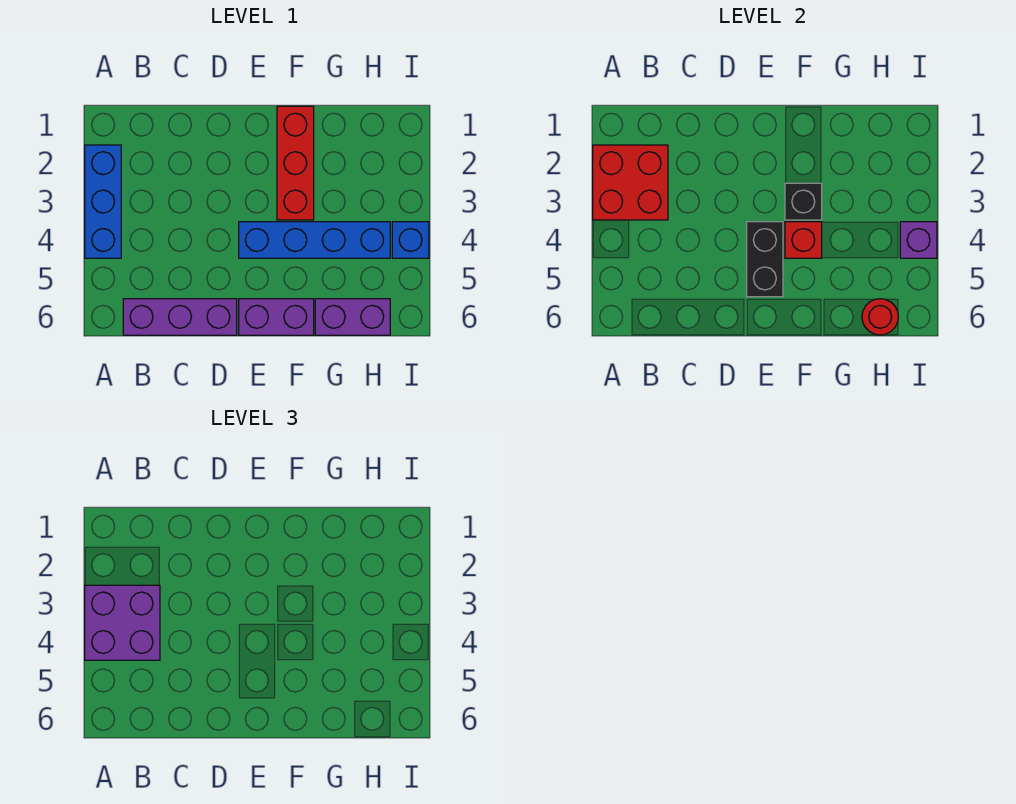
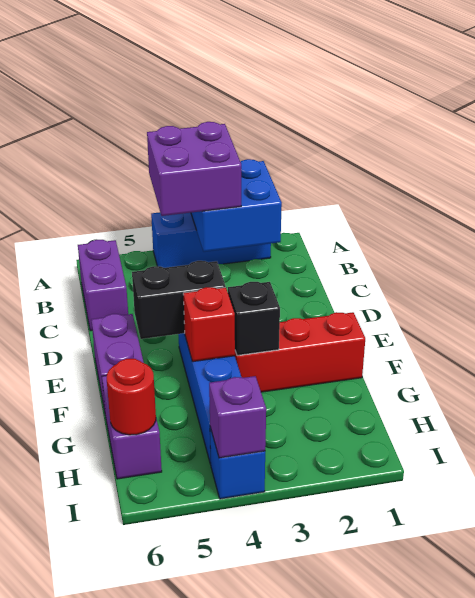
red brick A2:B3 level 2 -> blue brick A2:B3 level 2
purple brick B6:D6 level 1 -> purple brick B6:C6 level 1

